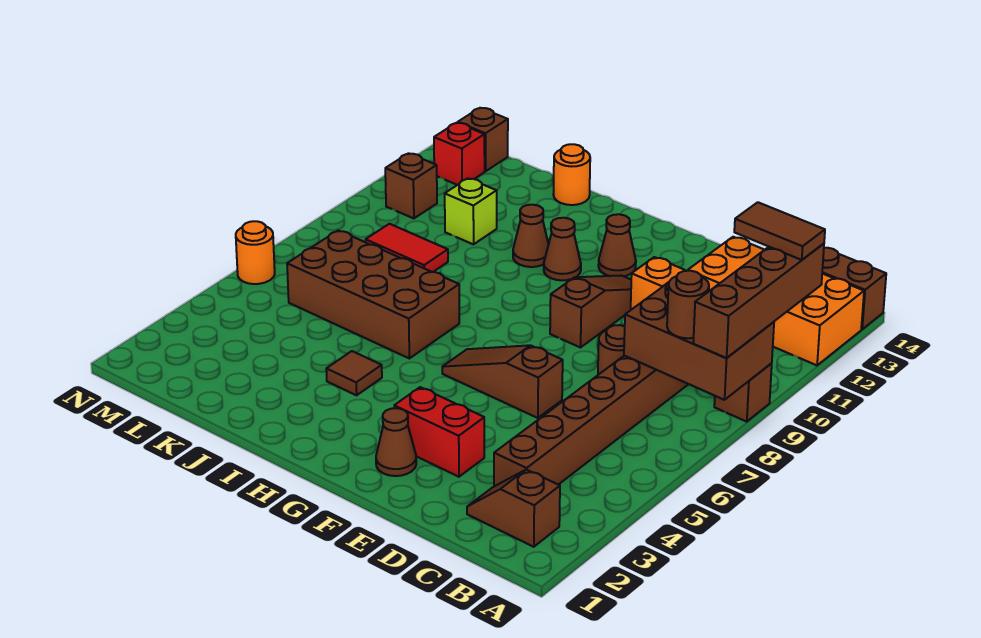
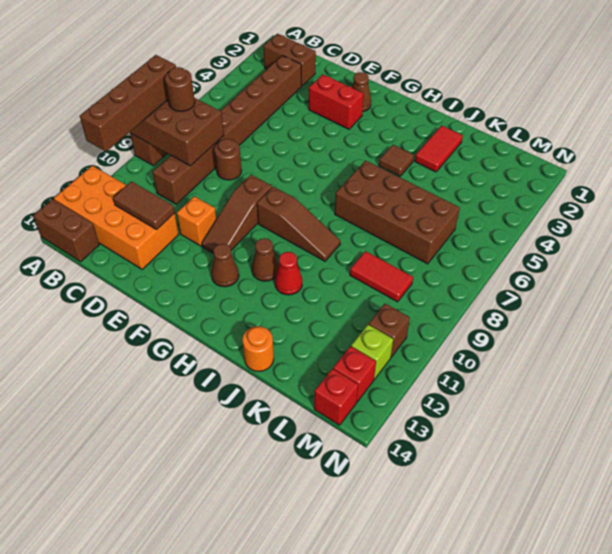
brown tile A11:B11 level 4 -> brown tile C12:D12 level 2
brown slope B2:C2 level 1 top B -> brown brick B2:C2 level 1
brown slope E6:G6 level 1 top E -> brown slope G9:I9 level 1 top G
brown cone I11 level 1 -> red cone I11 level 1
none -> red tile J2:J3 level 1
lime brick K11 level 1 -> lime brick M12 level 1
brown brick M14 level 1 -> red brick M14 level 1
orange round brick N6 level 1 -> none

